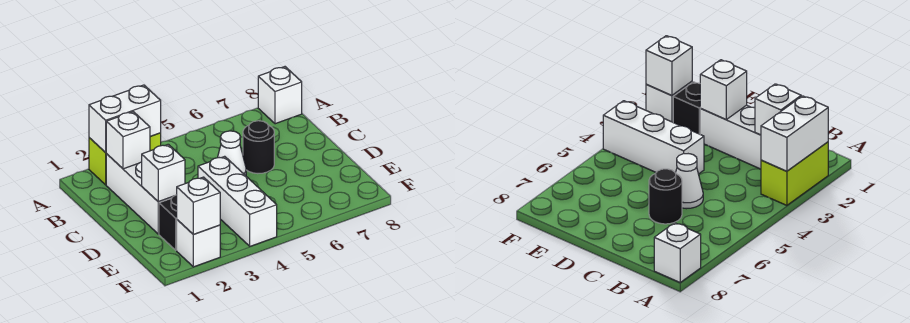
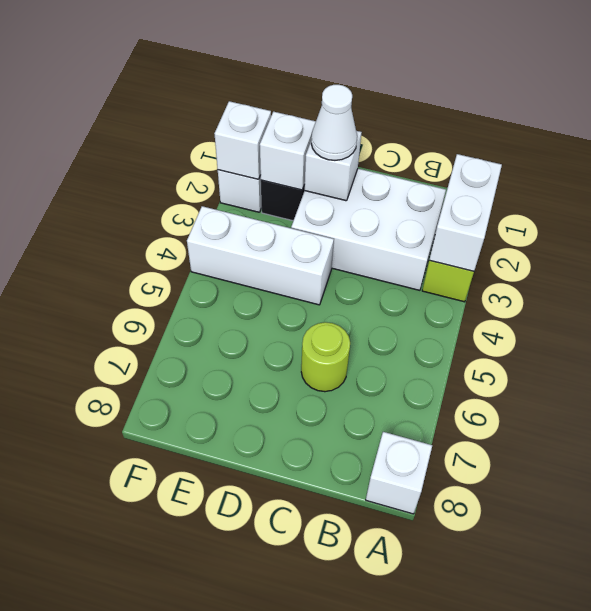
white brick B2:D2 level 1 -> white brick B2:D3 level 1
white brick B2 level 2 -> white brick E2 level 2
white cone C5 level 1 -> white cone D2 level 3
black round brick C6 level 1 -> lime round brick C6 level 1

